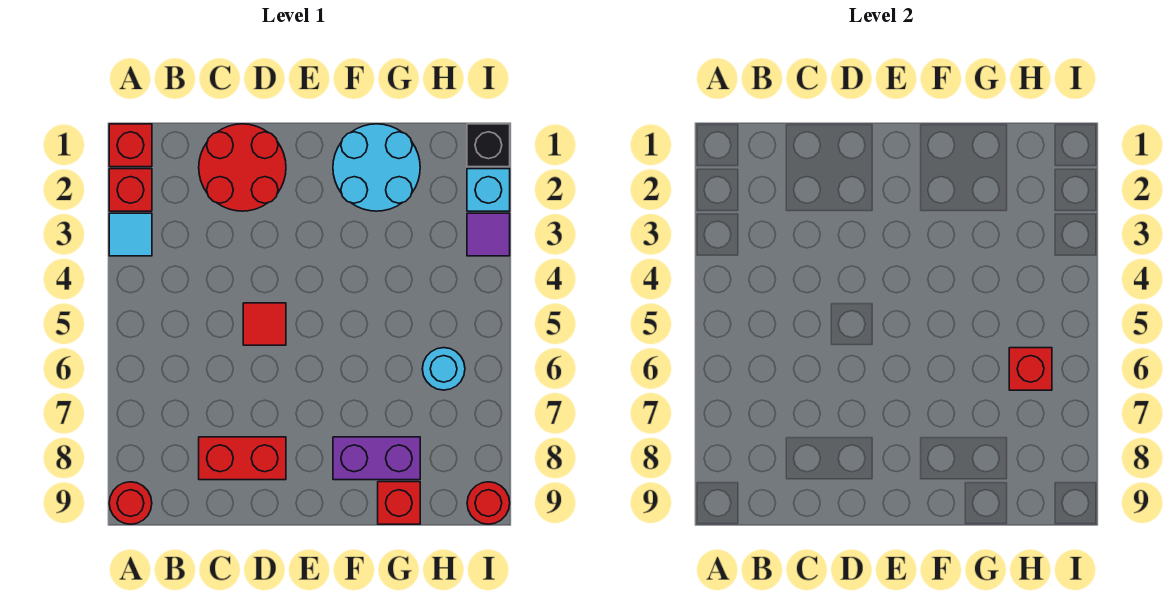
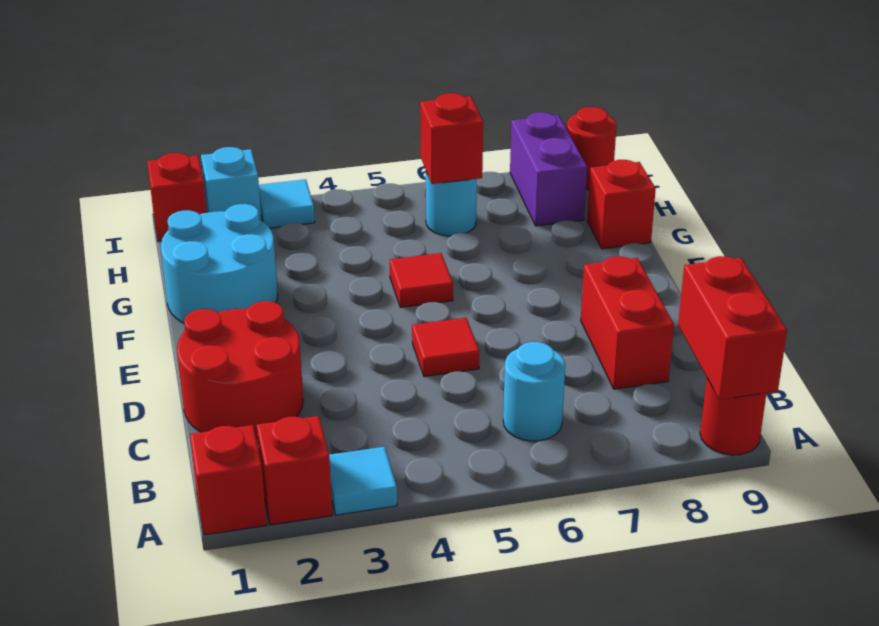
none -> red brick A9:B9 level 2
none -> cyan round brick B6 level 1
none -> red tile F5 level 1
purple brick F8:G8 level 1 -> purple brick H8:I8 level 1
black brick I1 level 1 -> red brick I1 level 1
purple tile I3 level 1 -> cyan tile I3 level 1

